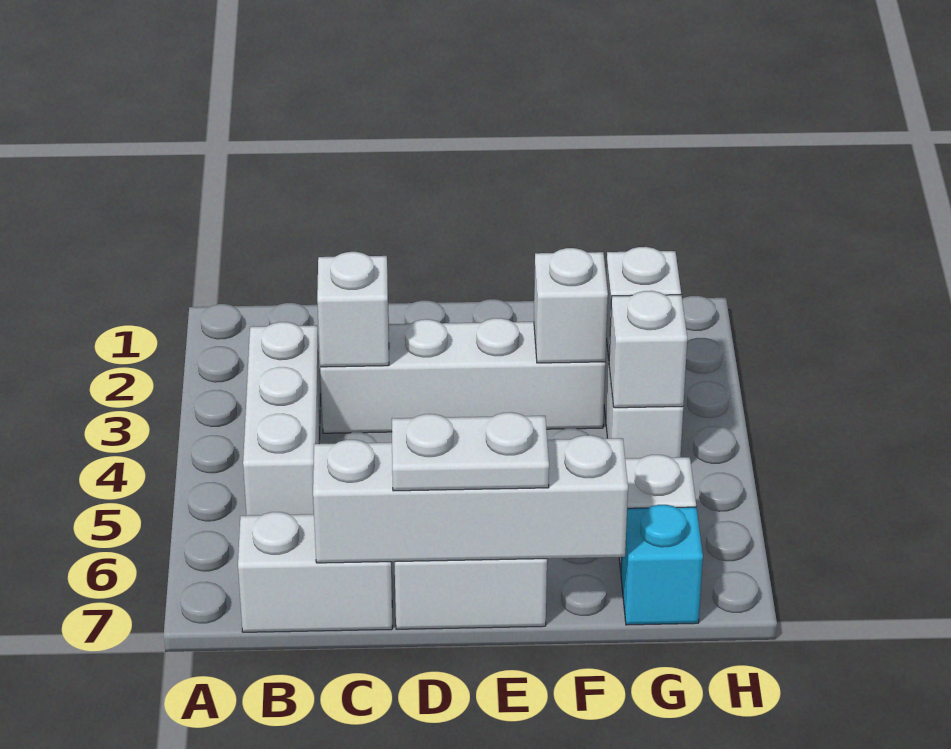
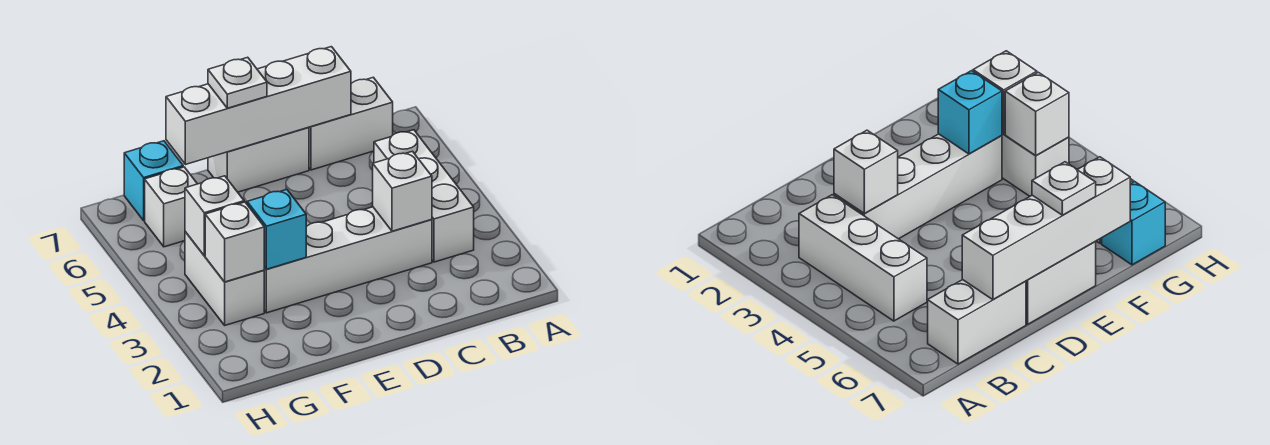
white plate D7:E7 level 3 -> white plate E7 level 3
white brick F3 level 2 -> cyan brick F3 level 2

